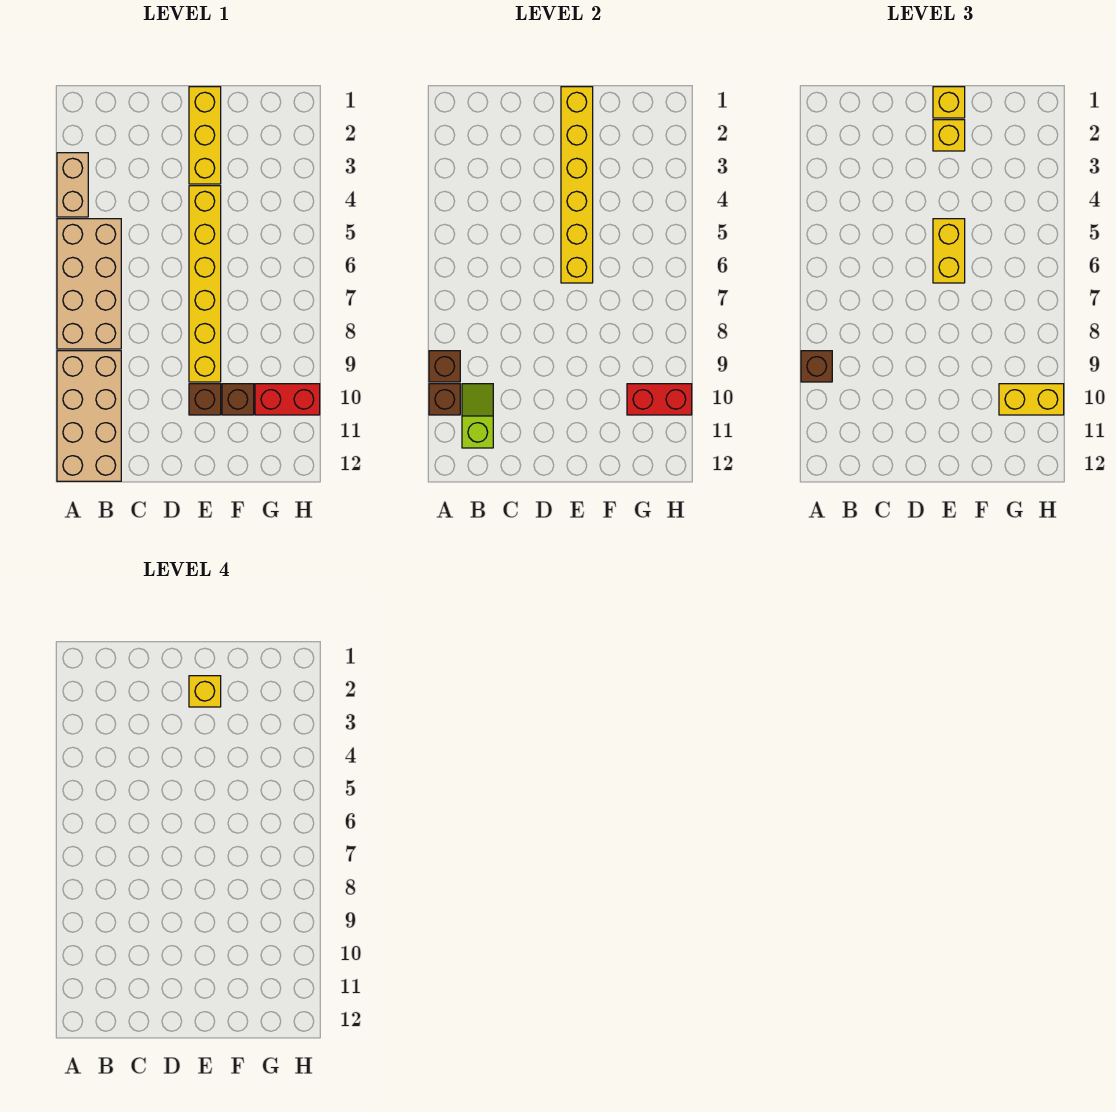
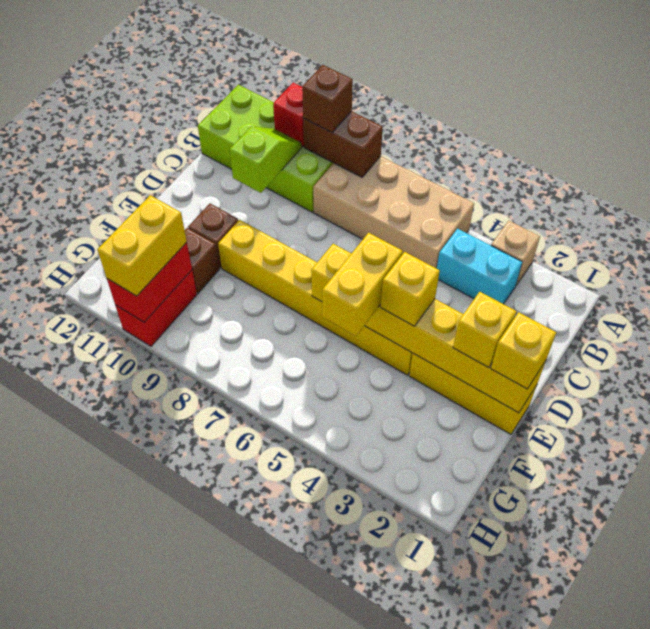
tan brick A3:A4 level 1 -> tan brick A3 level 1
tan brick A9:B12 level 1 -> lime brick A9:B12 level 1
brown brick A9 level 2 -> brown brick A8:A9 level 2
brown brick A10 level 2 -> red brick A10 level 2
none -> cyan brick B3:B4 level 1
lime slope B10:B11 level 2 top 11 -> lime slope B10:C10 level 2 top C
yellow brick E2 level 4 -> yellow brick E4 level 3
yellow brick E5:E6 level 3 -> yellow brick E5:F5 level 3

